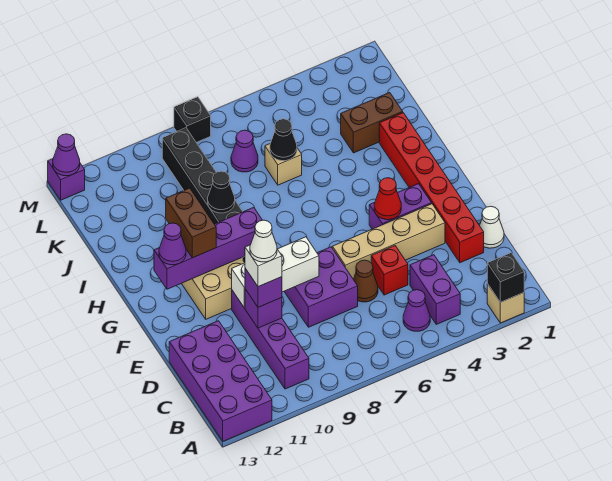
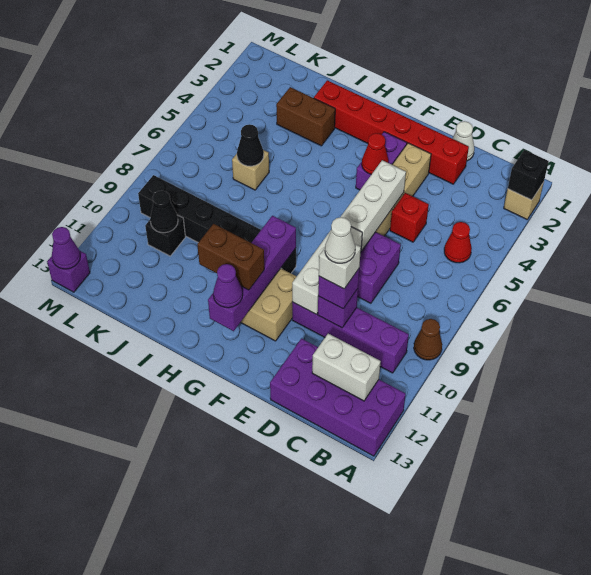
purple brick B4:C4 level 1 -> none
purple cone B5 level 1 -> red cone B5 level 1
none -> white brick B12:C12 level 2
brown cone D6 level 1 -> brown cone A9 level 1
none -> white brick E5:E7 level 2
black cone I9 level 2 -> black cone K10 level 2
brown brick J2:J3 level 1 -> brown brick I3:J3 level 1
purple cone K7 level 1 -> none
black brick M8 level 1 -> black brick K10 level 1

